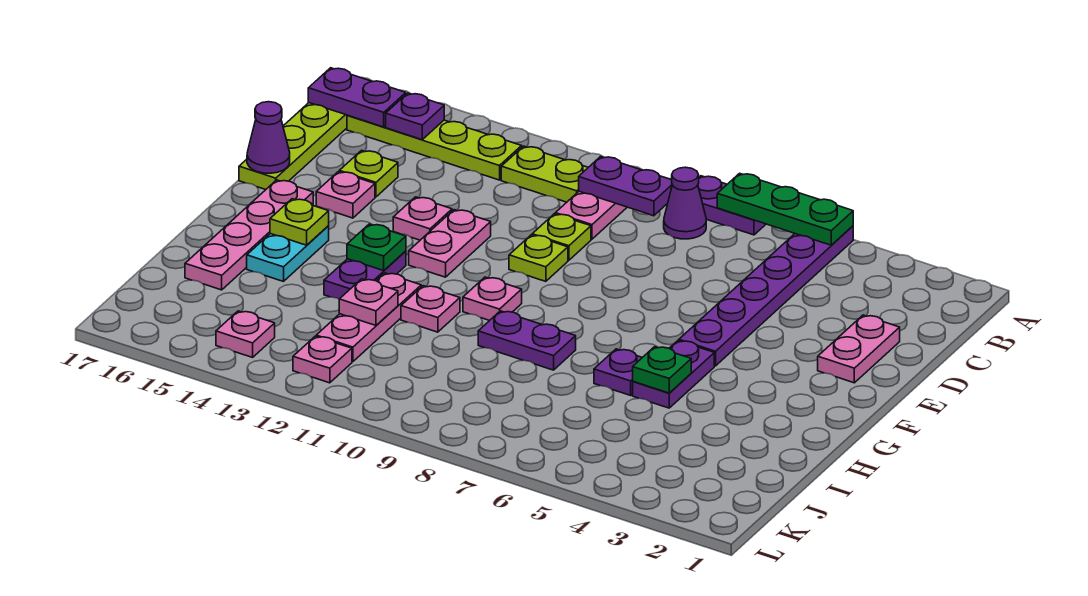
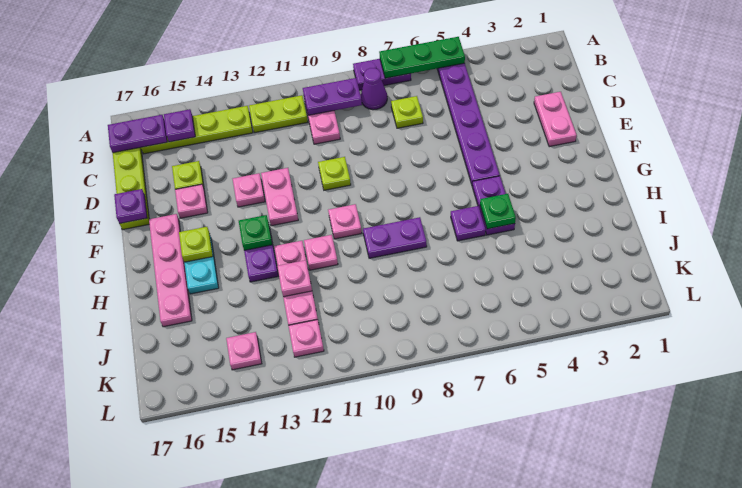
lime plate D10 level 1 -> lime plate C7 level 1
purple cone E17 level 2 -> purple plate E17 level 2

